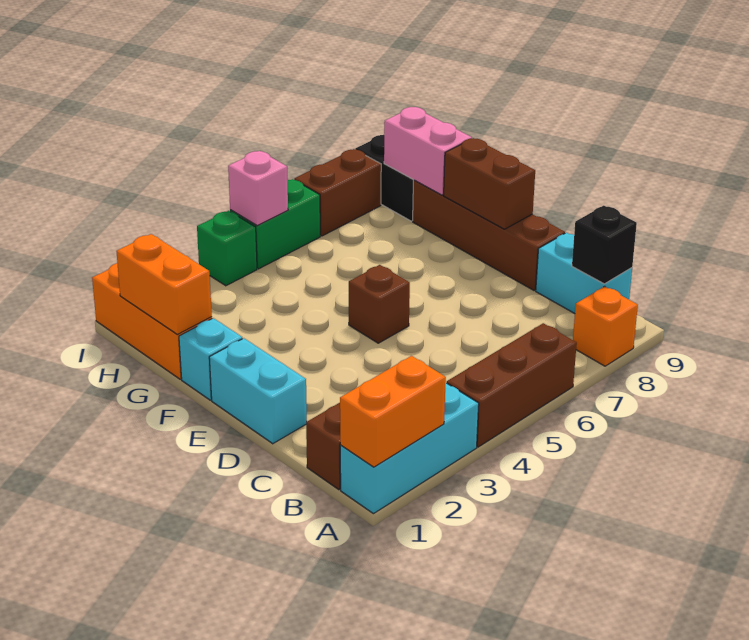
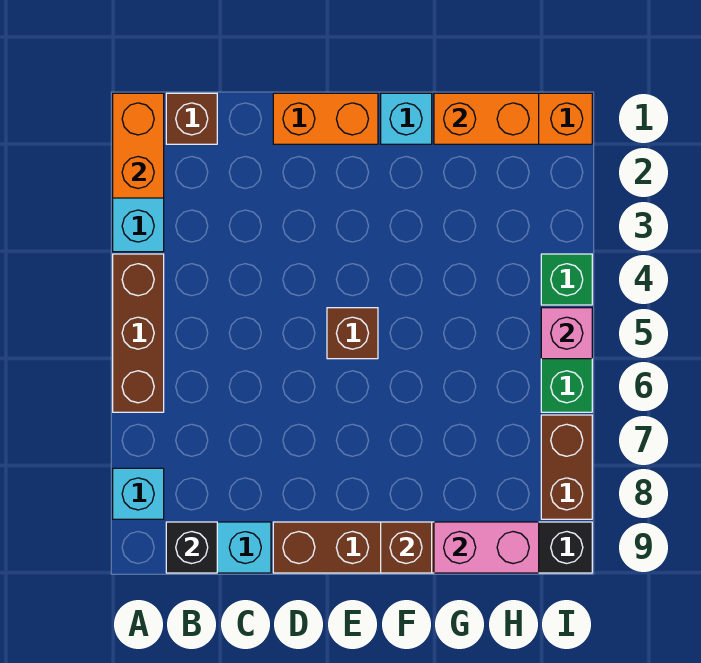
orange brick A8 level 1 -> cyan brick A8 level 1
cyan brick D1:E1 level 1 -> orange brick D1:E1 level 1
brown brick E9:F9 level 2 -> brown brick F9 level 2

